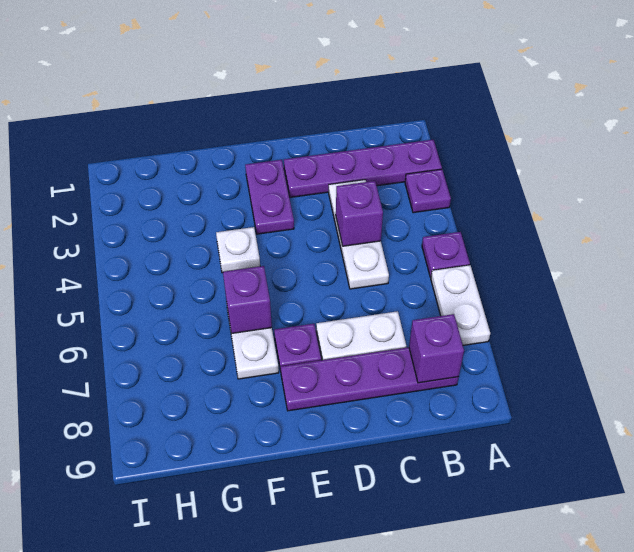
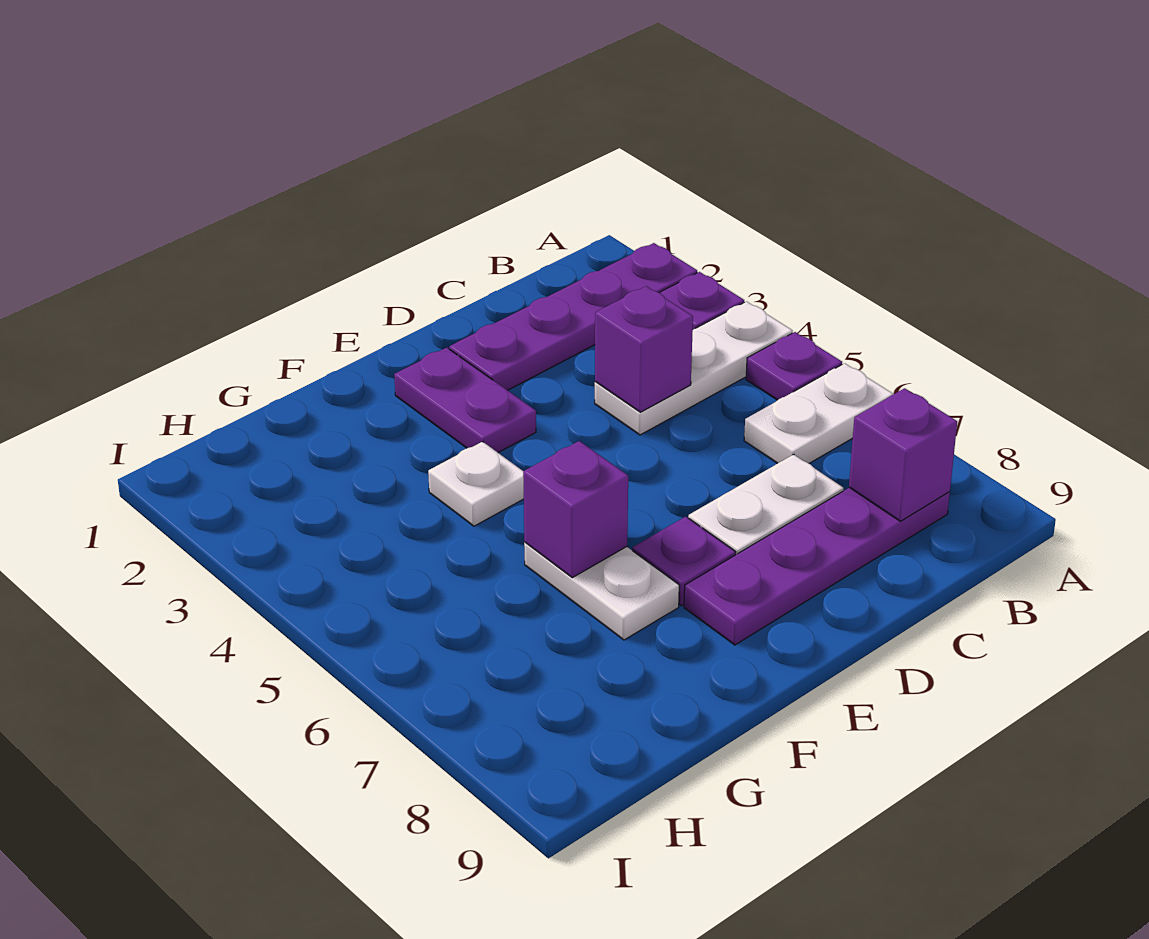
white plate A6:A7 level 1 -> white plate A6:B6 level 1
white plate C3:C5 level 1 -> white plate A4:C4 level 1

